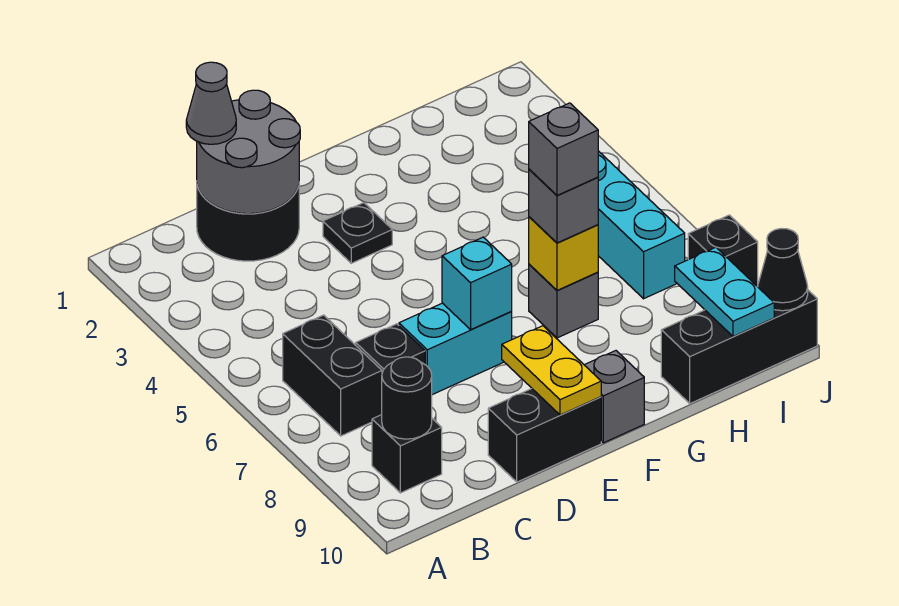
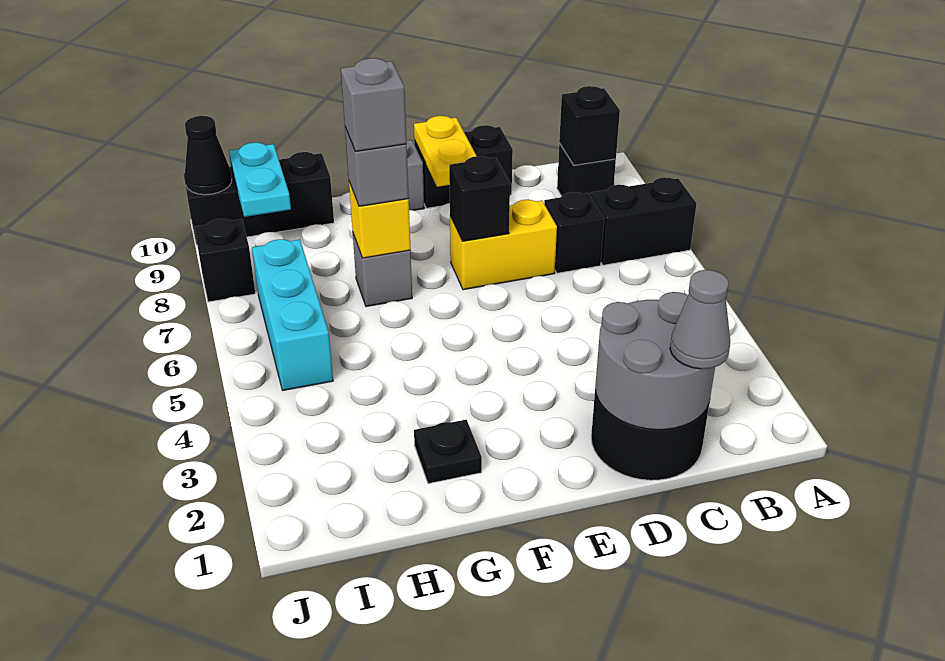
black brick B6:B7 level 1 -> black brick A7:B7 level 1
black round brick B9 level 2 -> black brick B9 level 2
cyan brick D7:E7 level 1 -> yellow brick D7:E7 level 1
black plate E3 level 1 -> black plate G2 level 1
cyan brick E7 level 2 -> black brick E7 level 2

